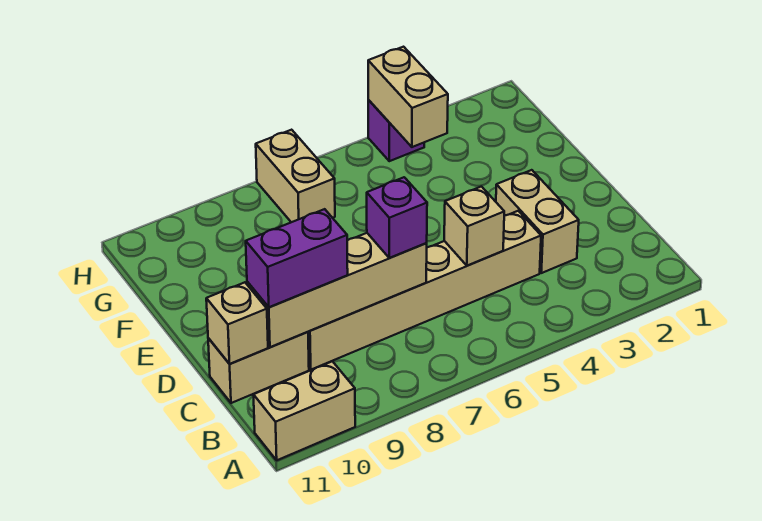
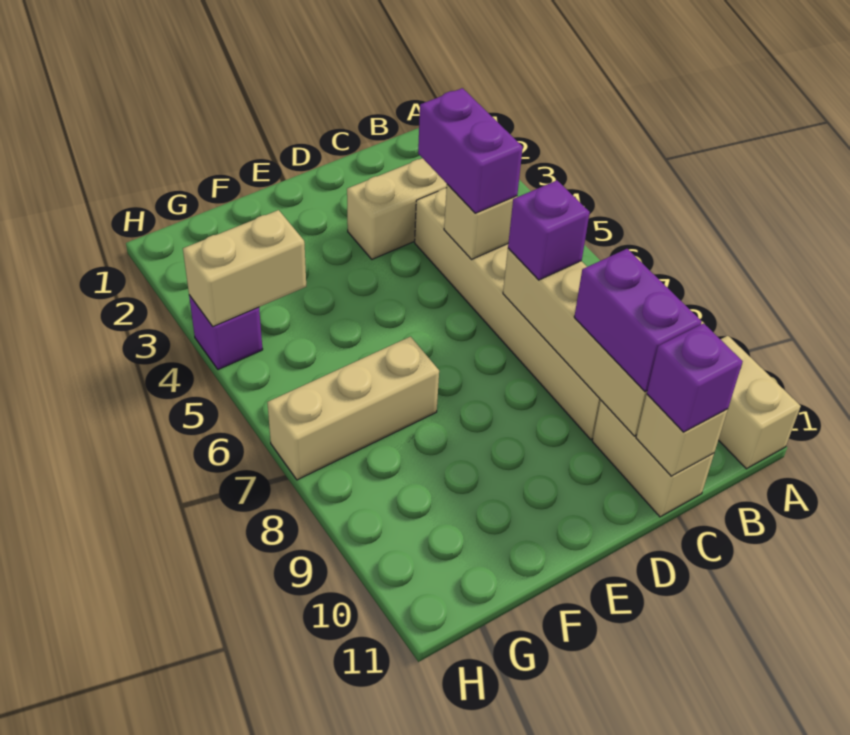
none -> purple brick C4:C5 level 3
none -> purple brick C11 level 3
tan brick G7:H7 level 1 -> tan brick F7:H7 level 1

